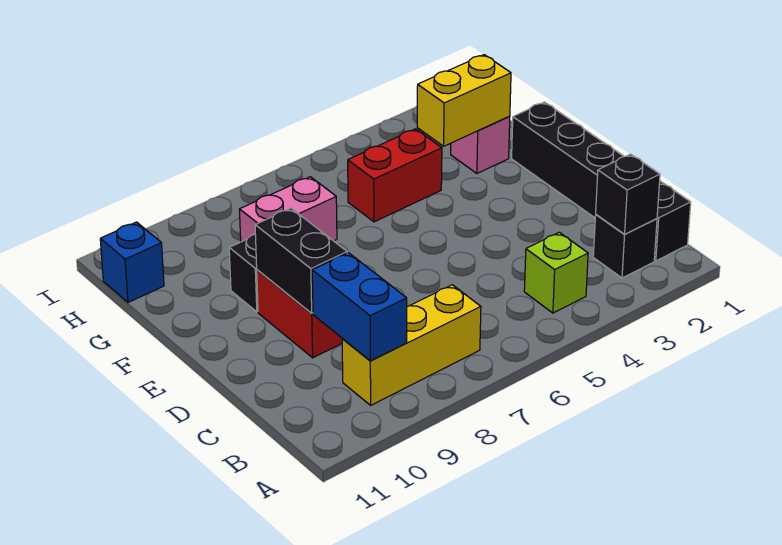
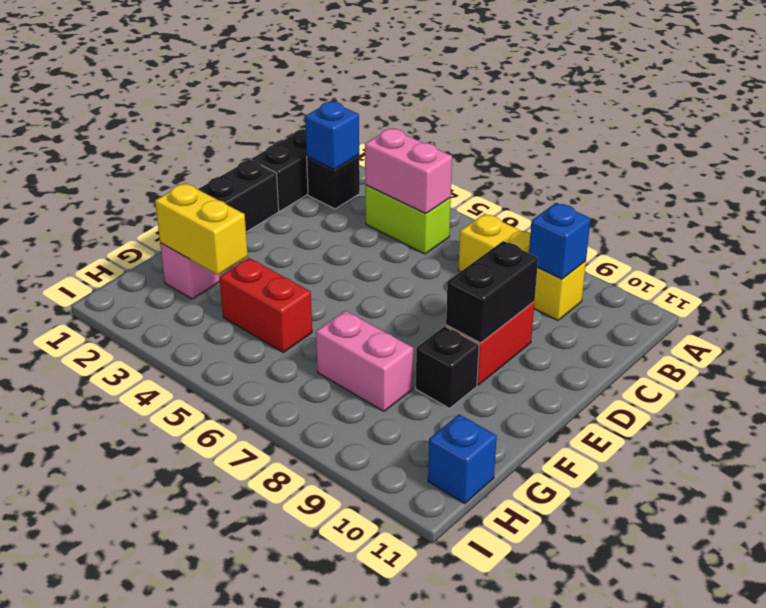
black brick B2 level 2 -> blue brick B2 level 2
lime brick B4 level 1 -> lime brick B4:B5 level 1
none -> pink brick B4:B5 level 2
blue brick B9:C9 level 2 -> blue brick B9 level 2

